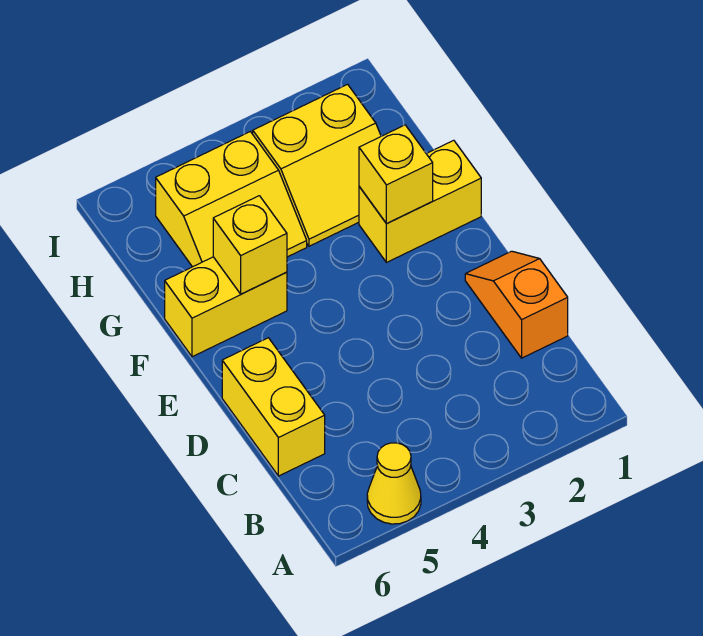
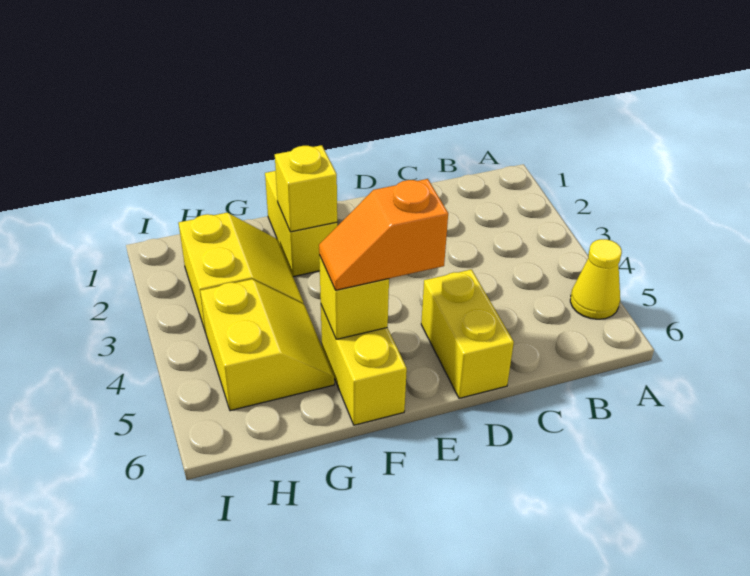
orange slope C1:D1 level 1 top C -> orange slope E5:F5 level 3 top E
yellow brick C6:D6 level 1 -> yellow brick D5:D6 level 1

